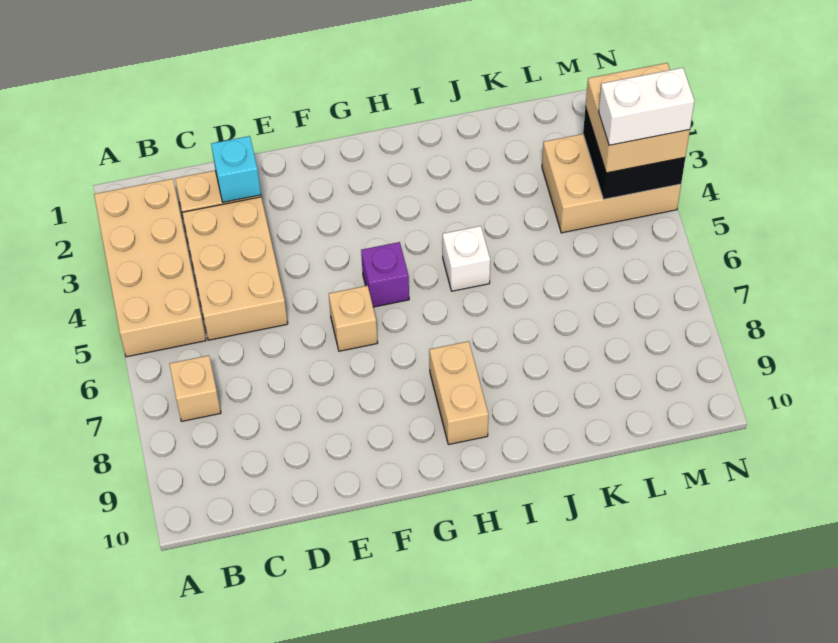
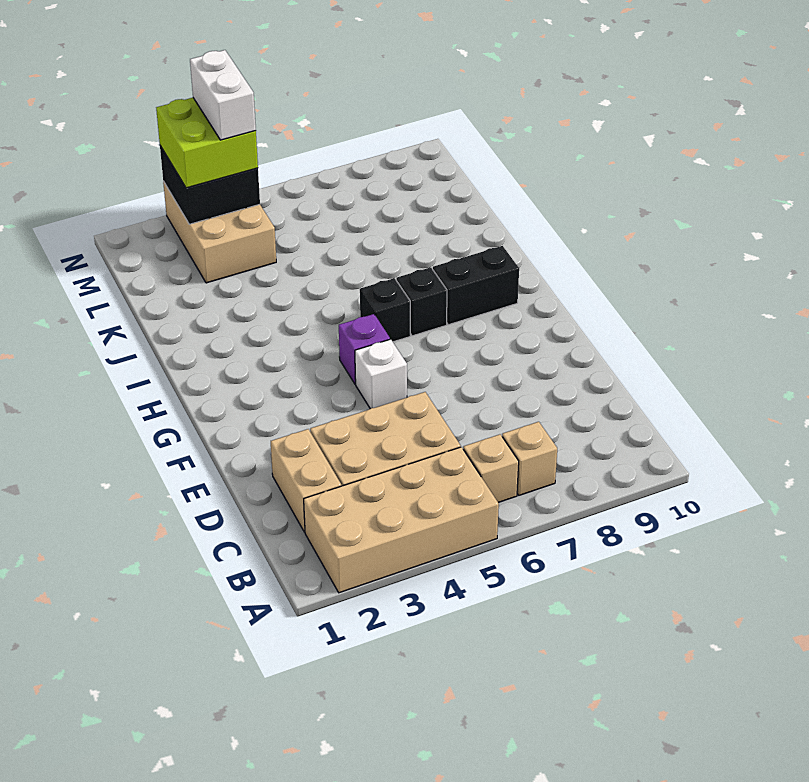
cyan brick D2 level 2 -> none
tan brick F6 level 1 -> tan brick B6 level 1
none -> black brick H6 level 1
none -> black brick H7 level 1
tan brick H8:H9 level 1 -> black brick H8:H9 level 1
white brick I5 level 1 -> white brick F5 level 1
tan brick M3:N4 level 3 -> lime brick M3:N4 level 3

